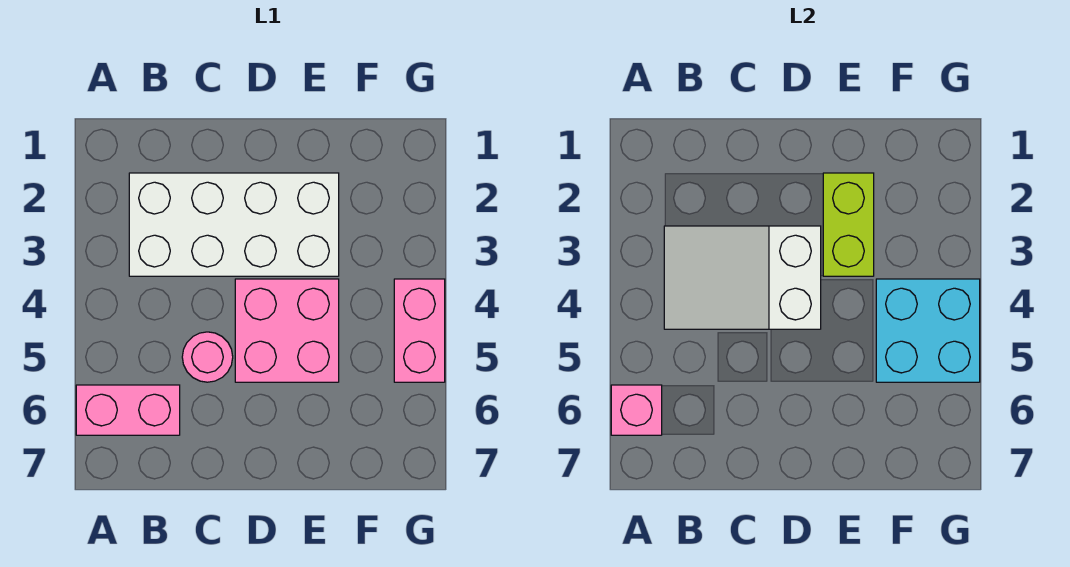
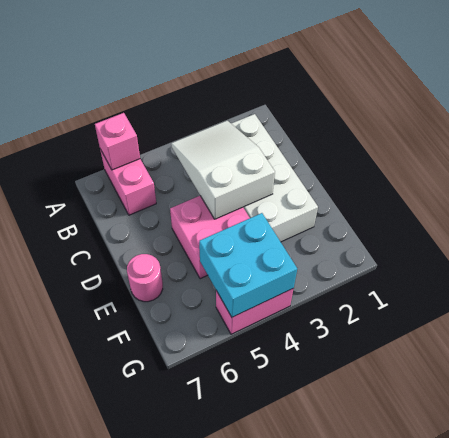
pink round brick C5 level 1 -> pink round brick E7 level 1
lime brick E2:E3 level 2 -> none

